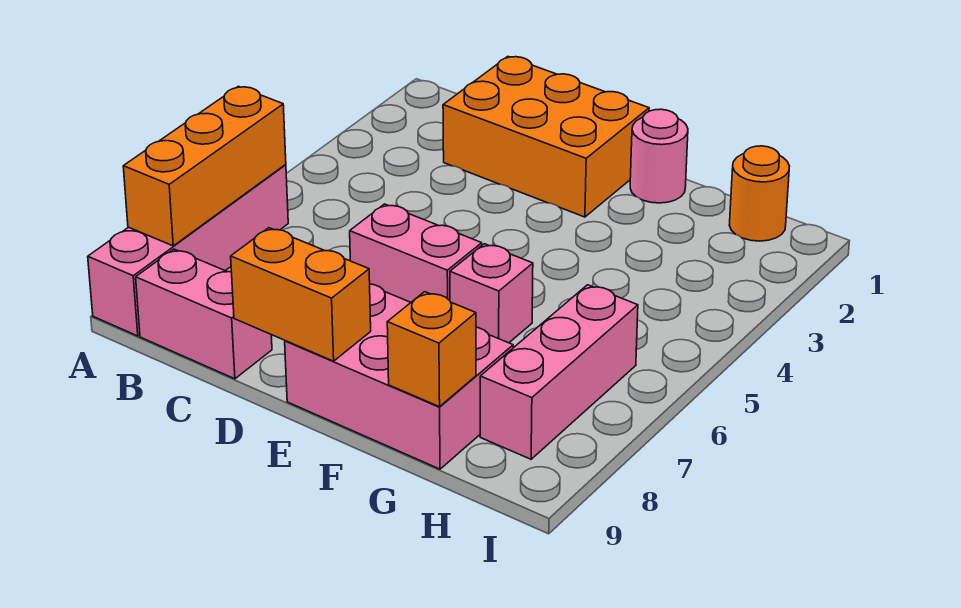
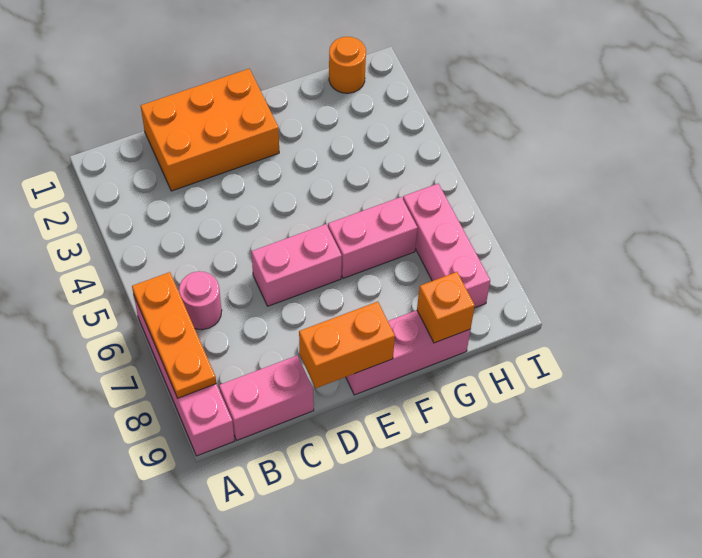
orange brick A6:A8 level 2 -> orange plate A6:A8 level 2
pink brick E8:G9 level 1 -> pink brick E9:G9 level 1
pink round brick F1 level 1 -> pink round brick B6 level 1
pink brick F6 level 1 -> pink brick F6:G6 level 1

